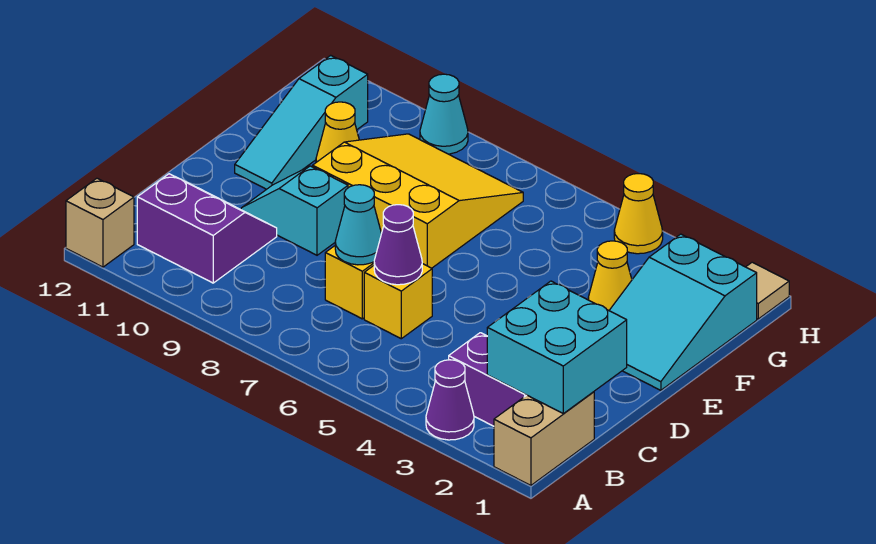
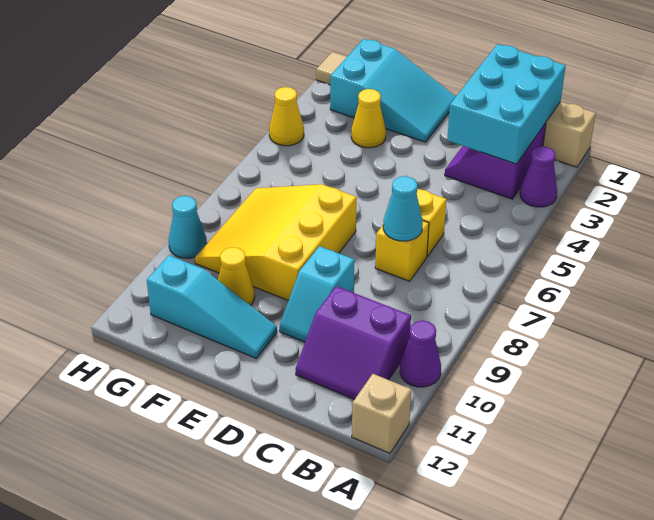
cyan brick B1:C2 level 2 -> cyan brick B1:C3 level 2
purple slope B10:C11 level 1 top B -> purple slope B10:C11 level 1 top 10
purple cone C6 level 2 -> purple cone A10 level 1

